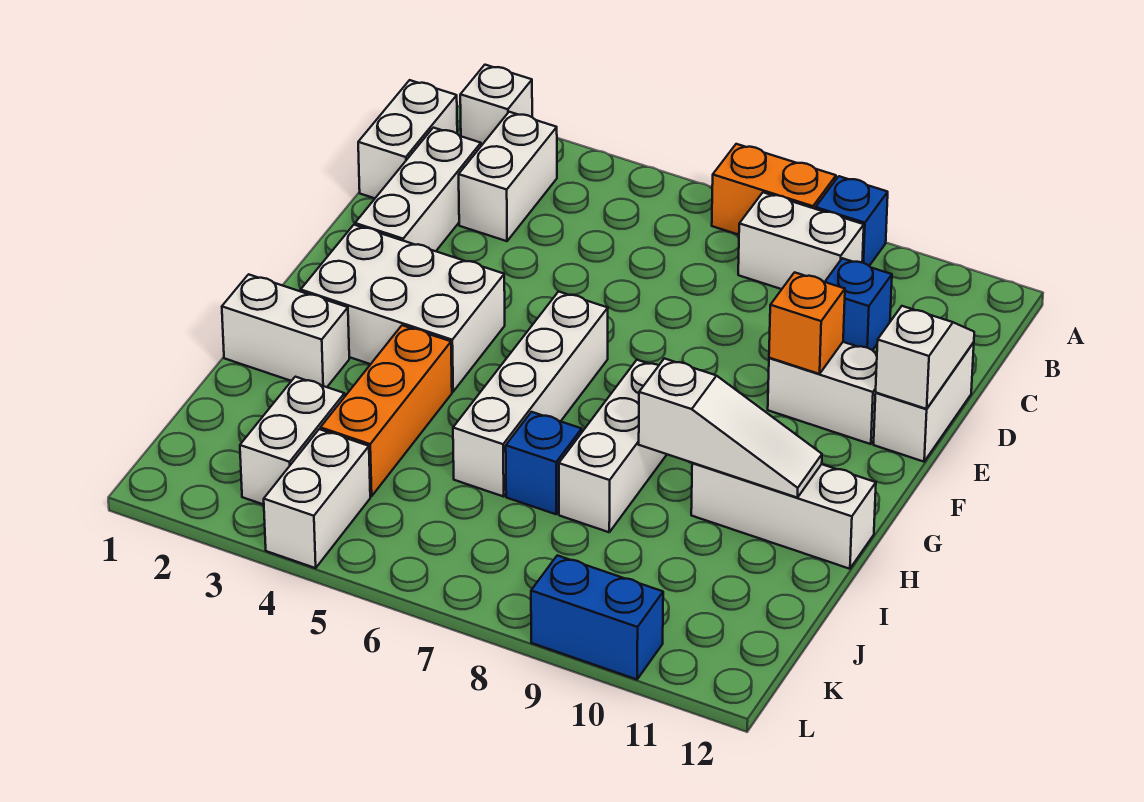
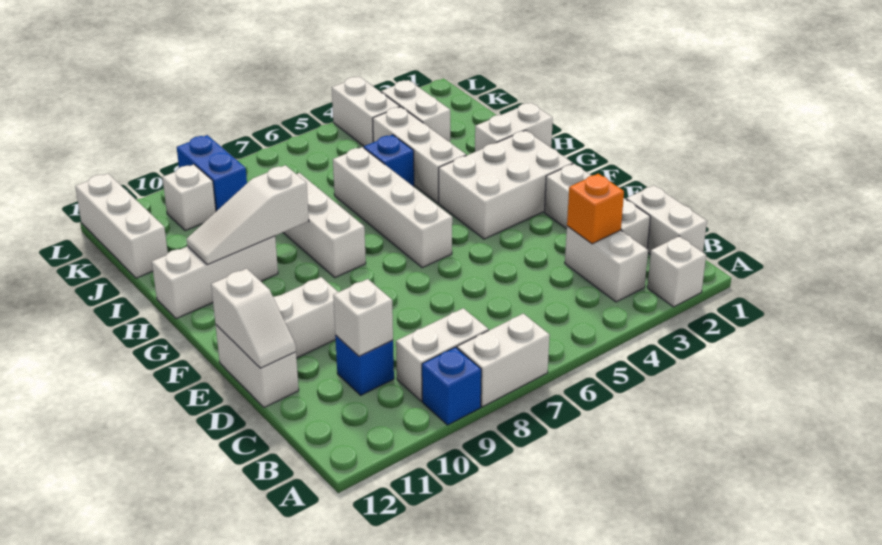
orange brick A7:A8 level 1 -> white brick A7:A8 level 1
none -> white brick C10 level 2
orange brick E10 level 2 -> orange brick C3 level 2
orange brick H4:J4 level 1 -> white brick H4:J4 level 1
blue brick I7 level 1 -> blue brick I5 level 1
none -> white brick J12:L12 level 1
none -> white brick K10 level 1
blue brick L9:L10 level 1 -> blue brick K9:L9 level 1

